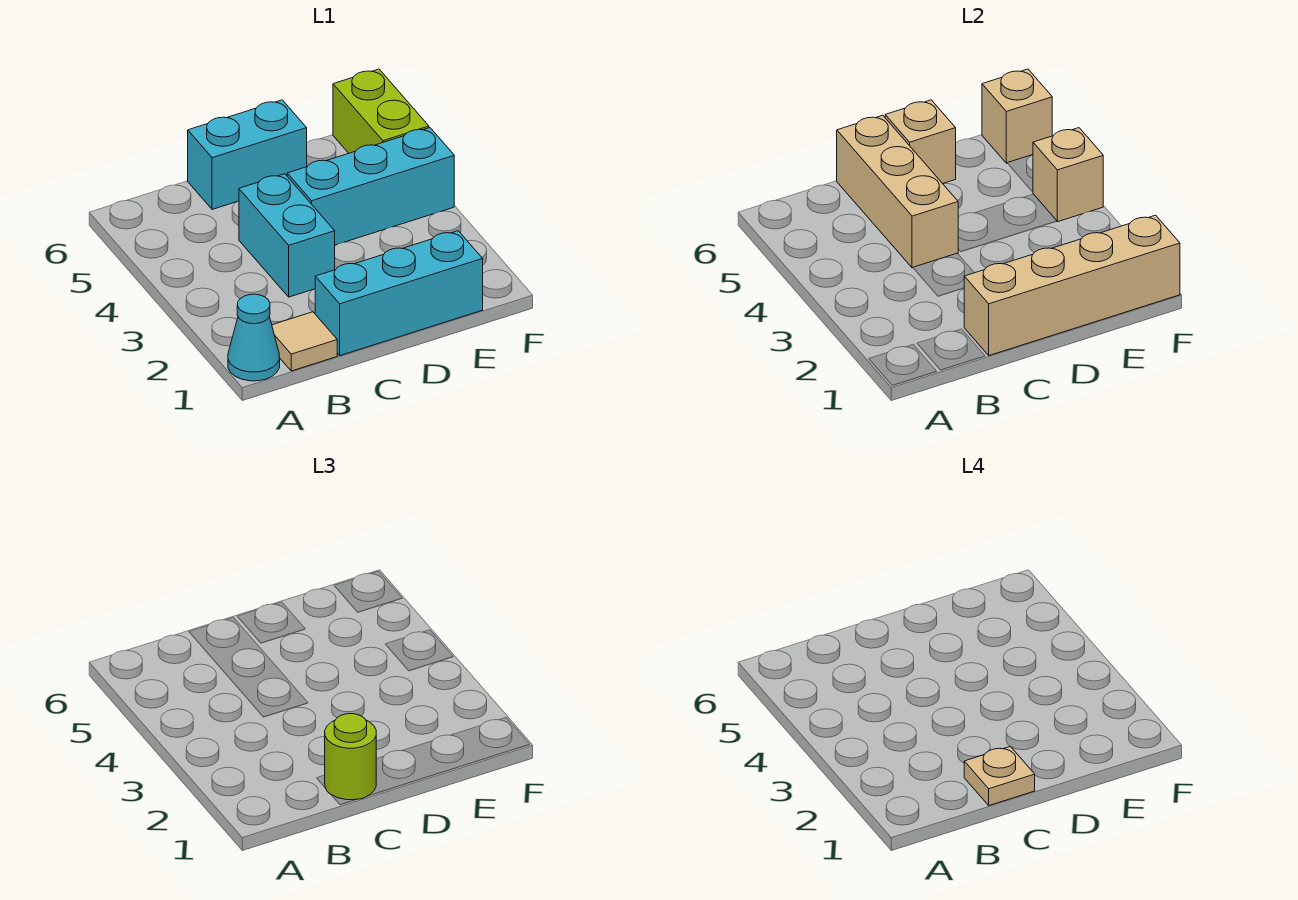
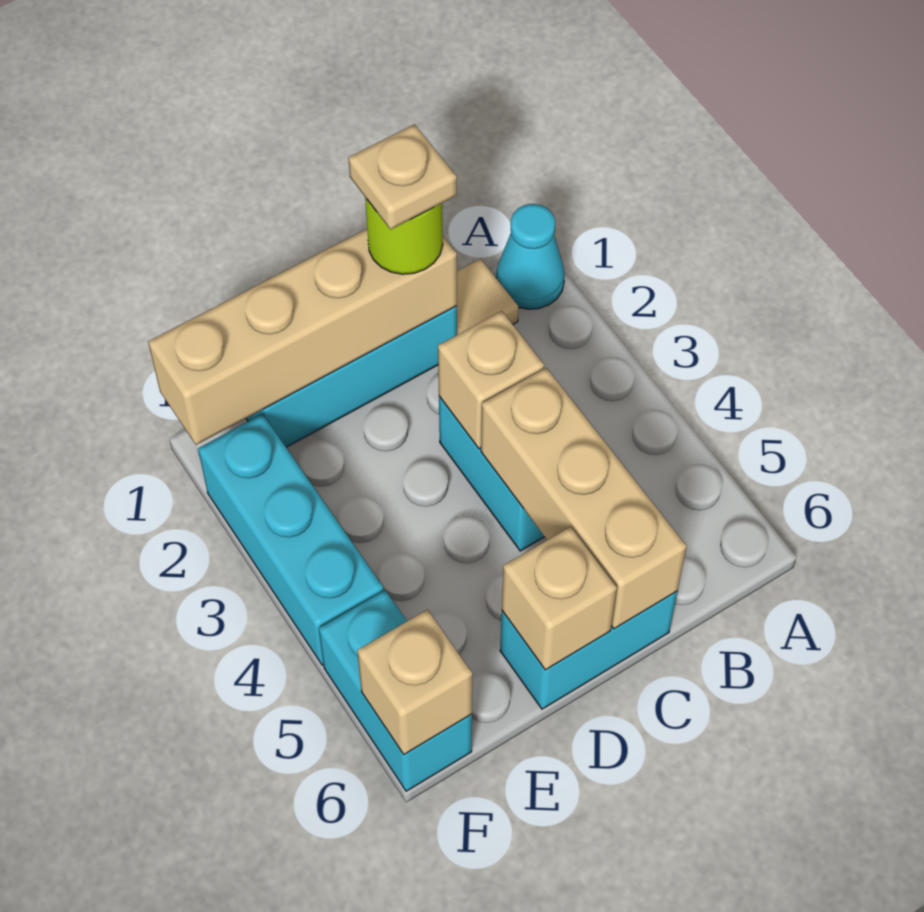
cyan brick D4:F4 level 1 -> cyan brick F2:F4 level 1
tan brick F4 level 2 -> tan brick C3 level 2
lime brick F5:F6 level 1 -> cyan brick F5:F6 level 1

